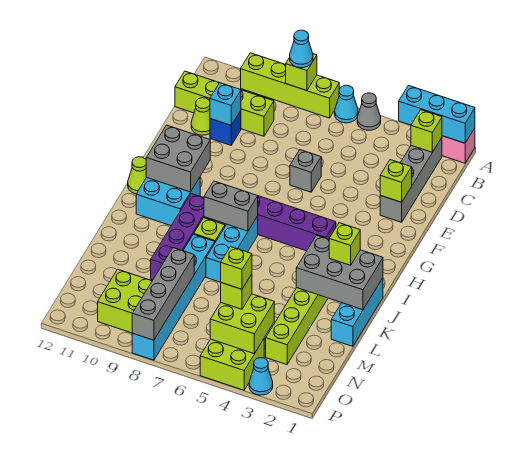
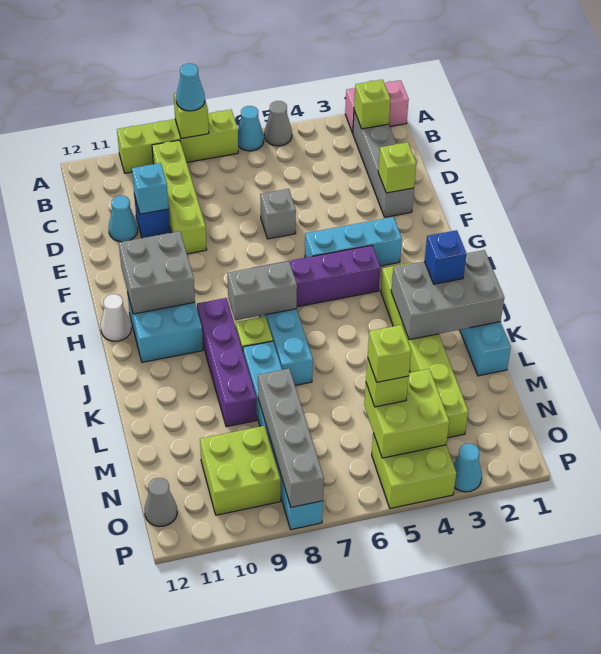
cyan brick A1:A3 level 2 -> cyan brick G3:G5 level 1
lime brick C9:C12 level 1 -> lime brick B9:E9 level 1
lime cone D11 level 1 -> cyan cone D11 level 1
lime cone H12 level 1 -> white cone H12 level 1
lime brick J2 level 3 -> blue brick J2 level 3
none -> grey cone O12 level 1

